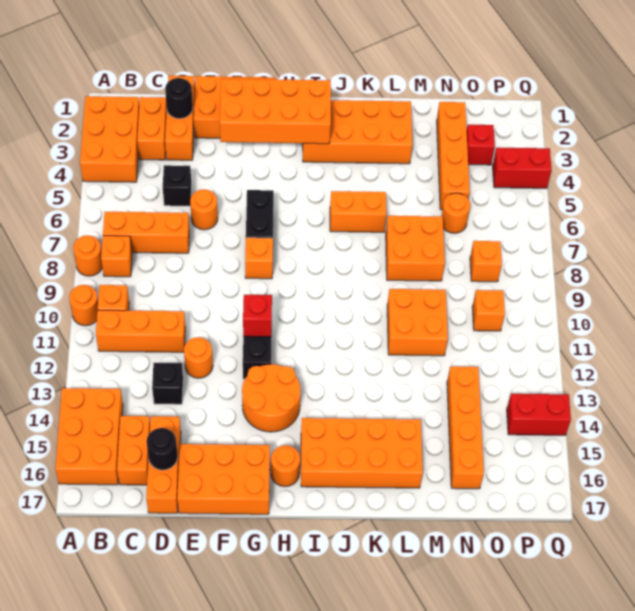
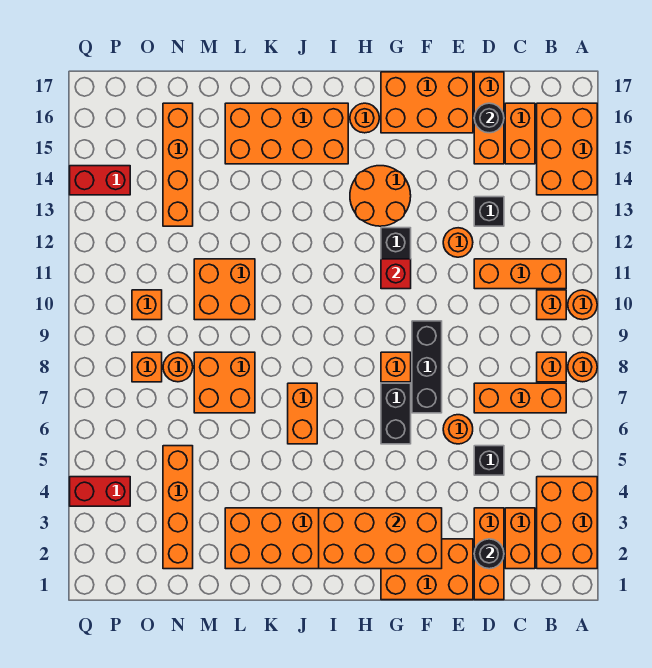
none -> black brick F7:F9 level 1
orange brick J6:K6 level 1 -> orange brick J6:J7 level 1
orange round brick N6 level 1 -> orange round brick N8 level 1
red brick O3 level 1 -> none

